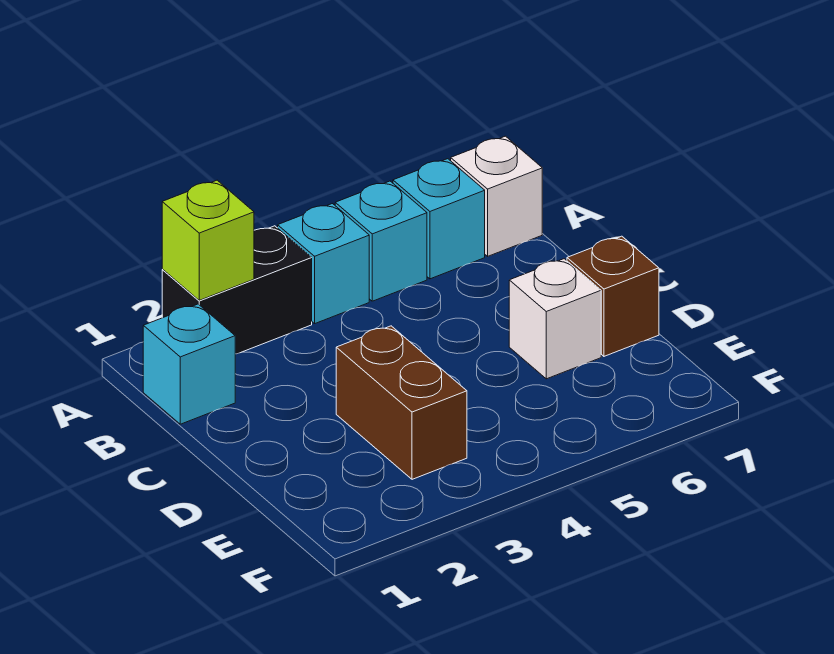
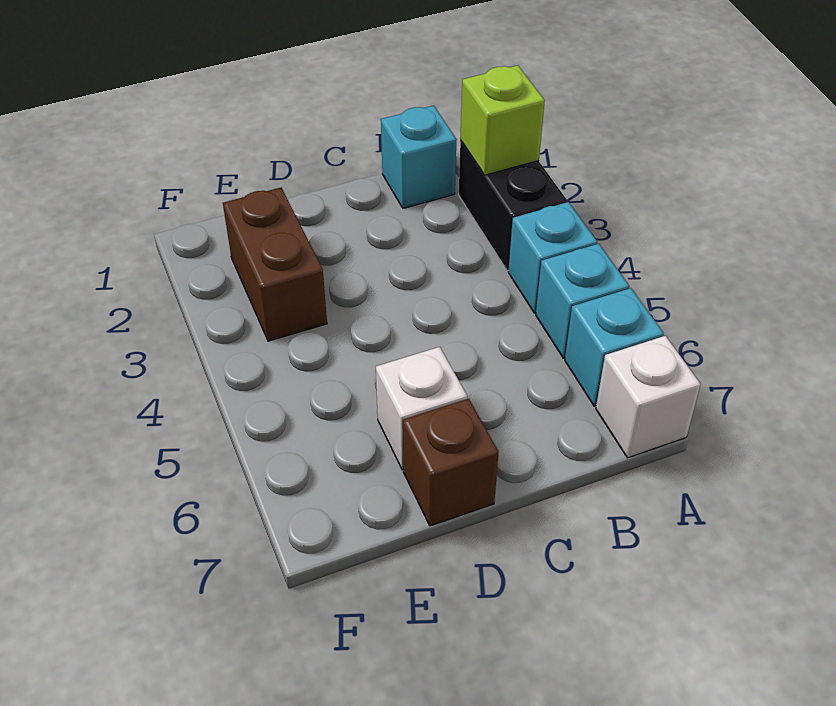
brown brick D3:E3 level 1 -> brown brick E2:E3 level 1

